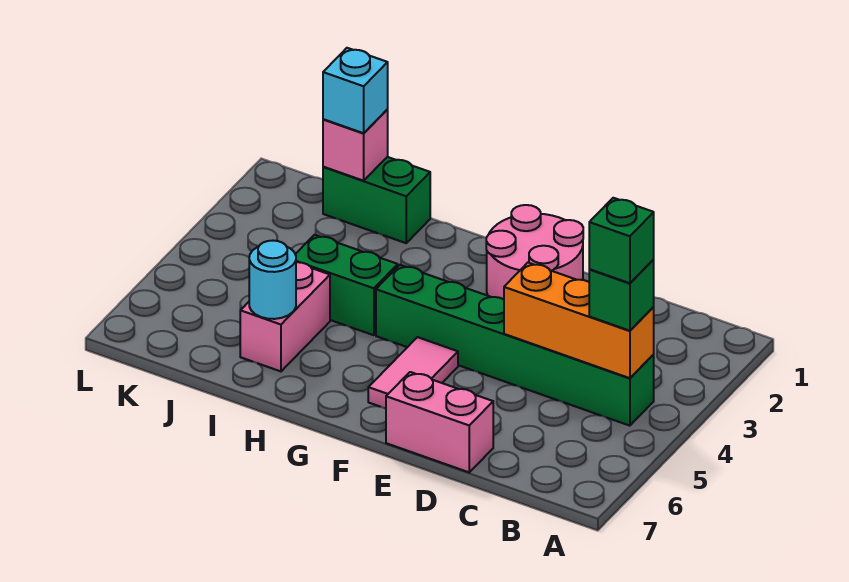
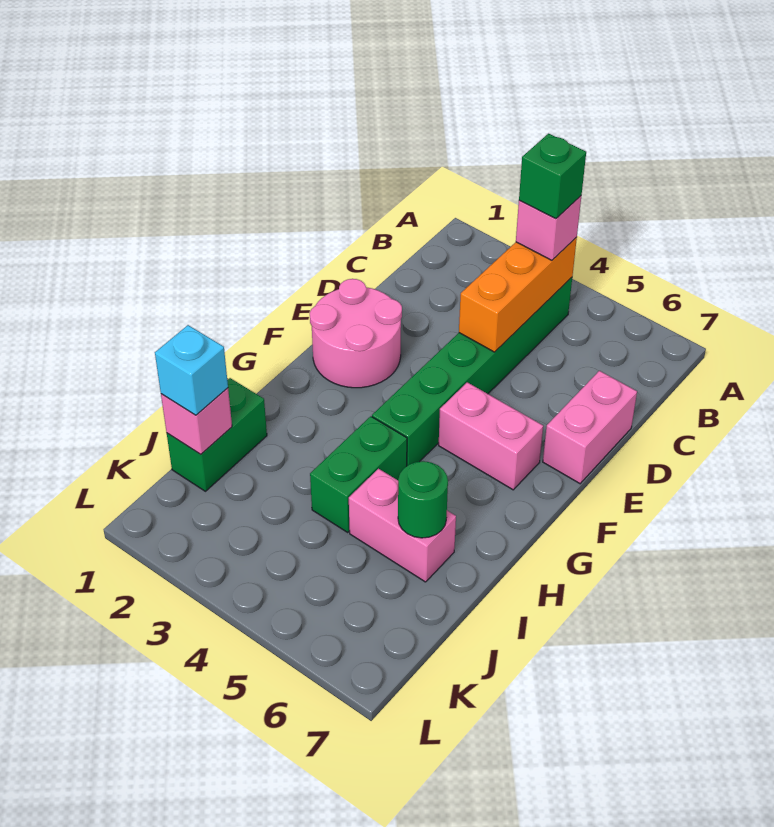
green brick B4 level 3 -> pink brick B4 level 3
pink tile F5:F6 level 1 -> pink brick F5:F6 level 1
cyan round brick I6 level 2 -> green round brick I6 level 2

